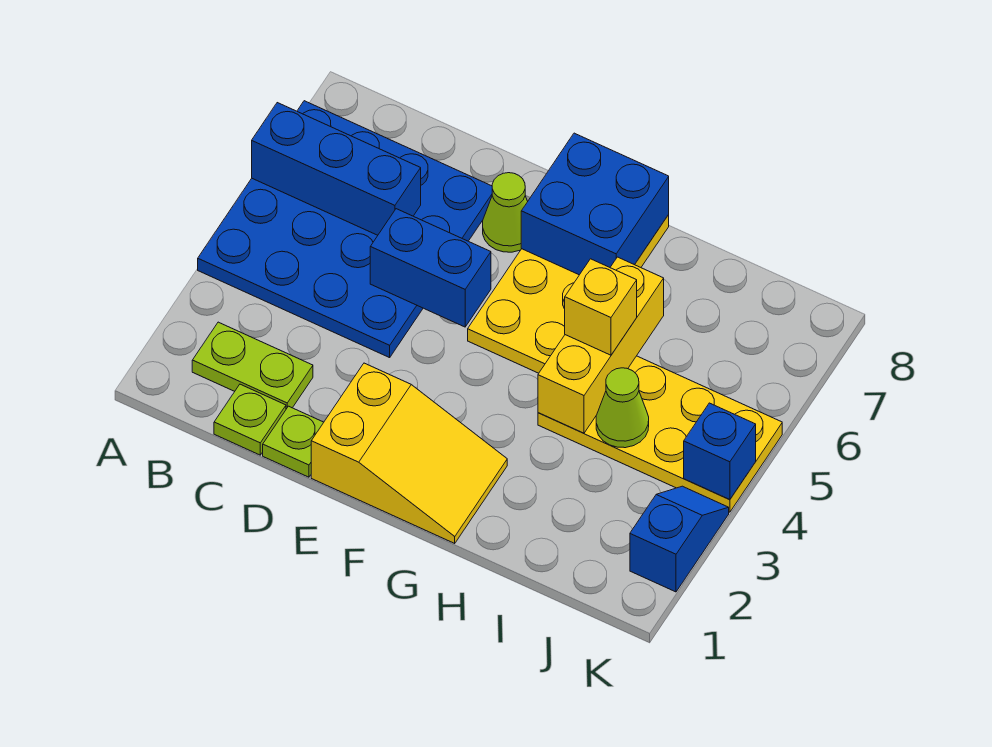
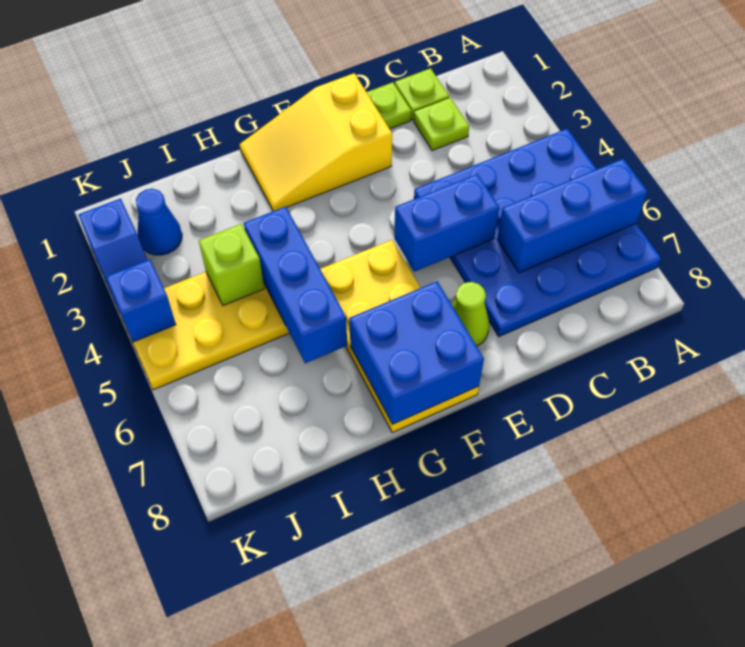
lime plate B2:C2 level 1 -> lime plate C2 level 1
yellow brick H4:H6 level 2 -> blue brick H4:H6 level 2
yellow brick H5 level 3 -> none
lime cone I4 level 2 -> lime brick I4 level 2
none -> blue cone J2 level 1

